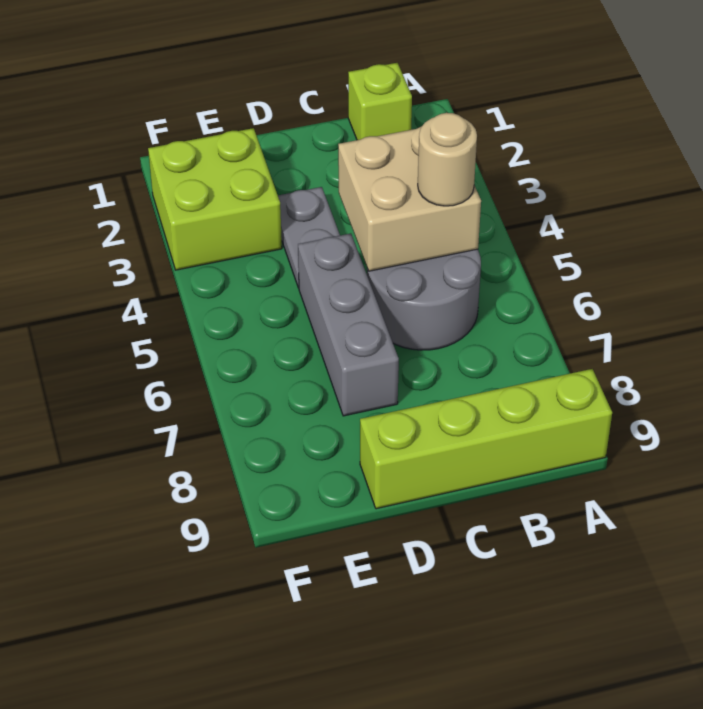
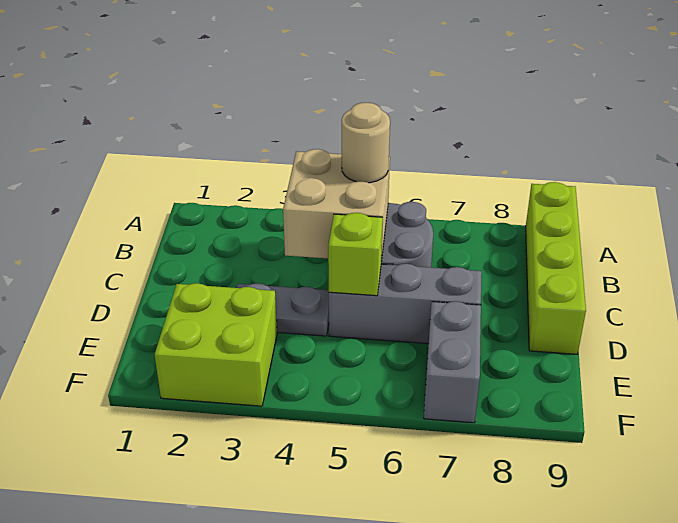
lime brick B1 level 1 -> lime brick D5 level 2
none -> grey brick E7:F7 level 1

